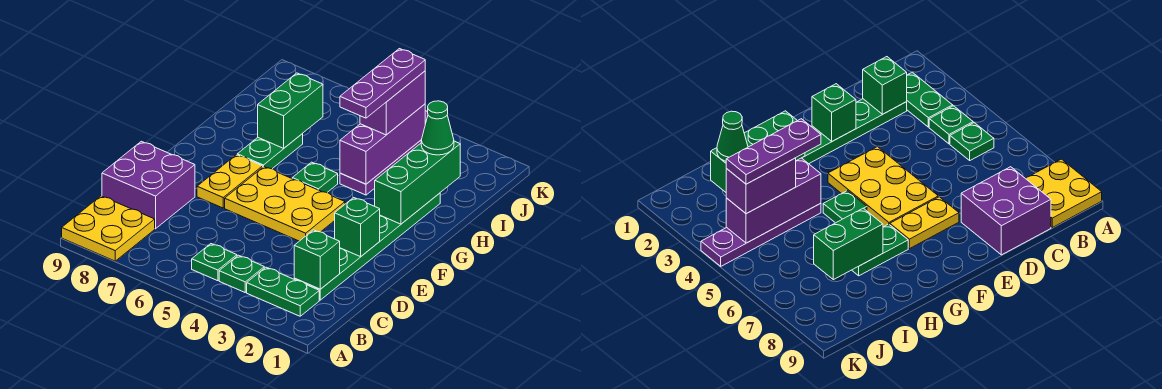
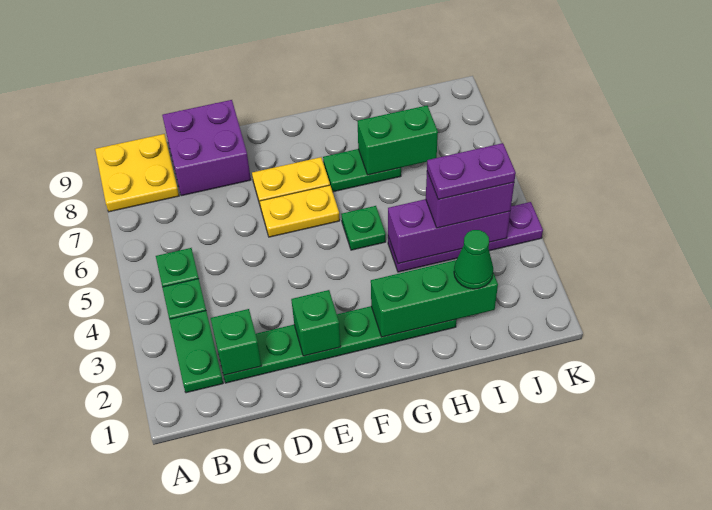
yellow plate E4:F6 level 1 -> yellow plate E6:F6 level 1
purple plate H4:J4 level 4 -> purple plate I4:J4 level 4

